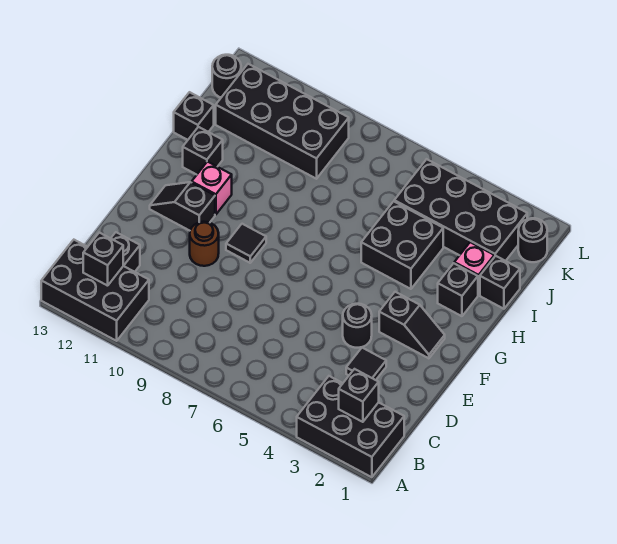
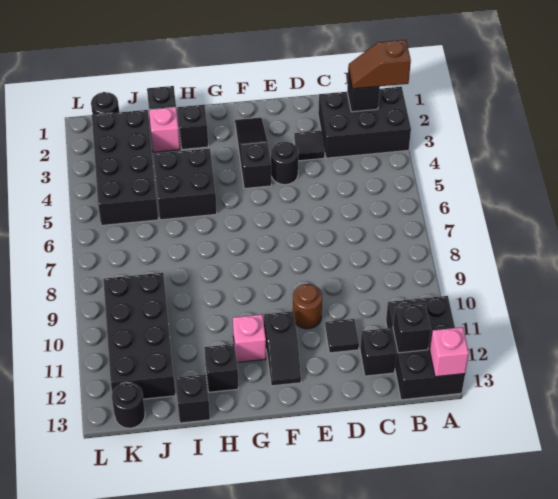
black brick A1:B3 level 1 -> black brick A2:C3 level 1
none -> brown slope A2:B2 level 3 top A
none -> pink brick A13 level 2
black slope F2:F3 level 1 top 3 -> black slope F2:F4 level 1 top 4
black tile F9 level 1 -> black tile D11 level 1

